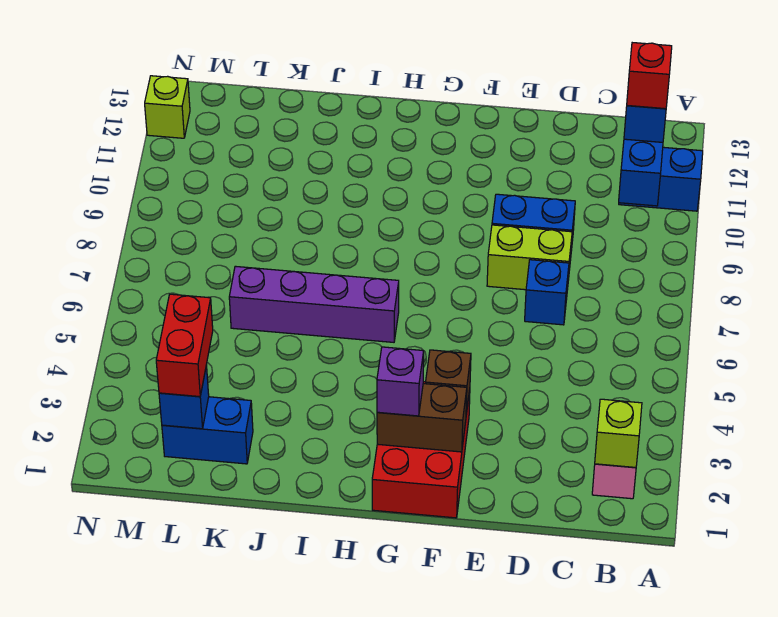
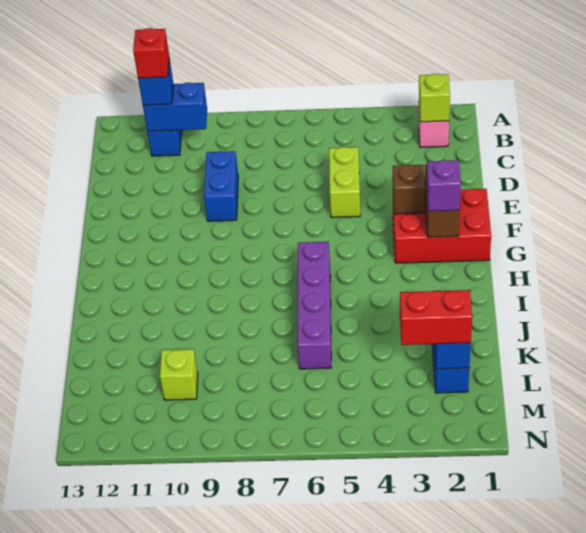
blue brick D7 level 1 -> none
lime brick D8:E8 level 1 -> lime brick D5:E5 level 1
lime brick N12 level 1 -> lime brick L10 level 1

